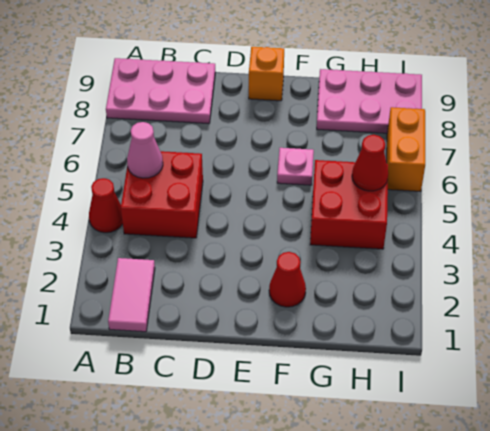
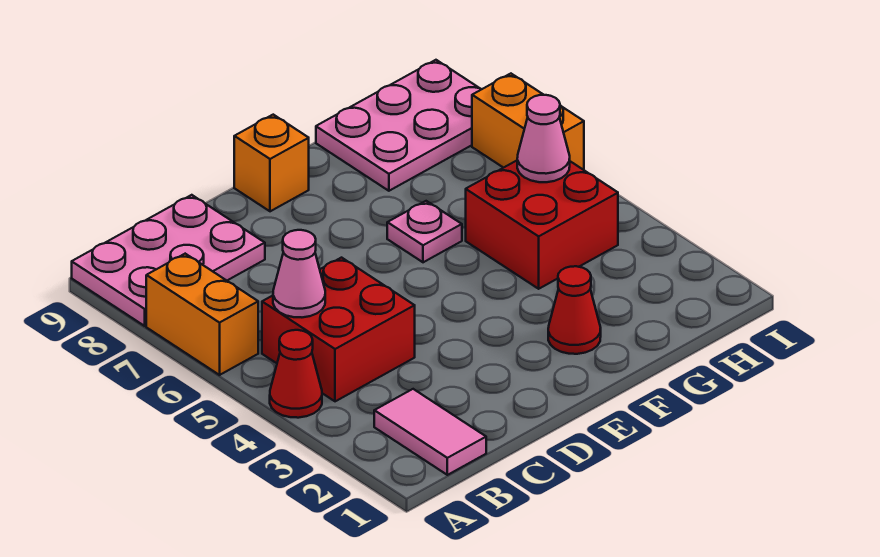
none -> orange brick A6:A7 level 1
red cone H5 level 2 -> pink cone H5 level 2

